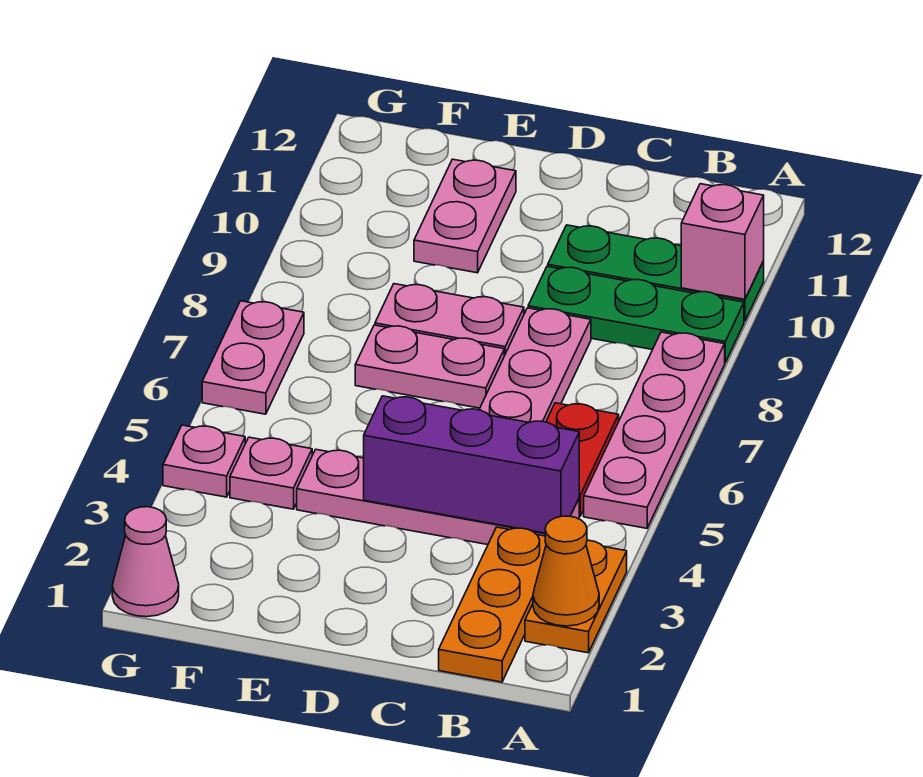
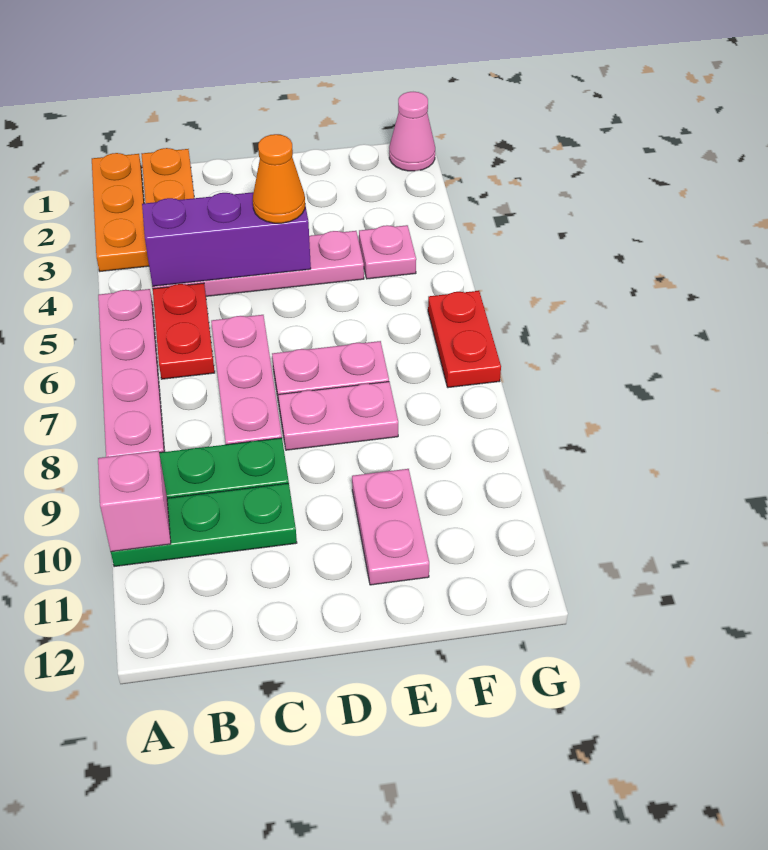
orange plate A2:A3 level 1 -> orange plate A1:A3 level 1
orange cone A2 level 2 -> orange cone D4 level 3
pink plate G4 level 1 -> none
pink plate G6:G7 level 1 -> red plate G6:G7 level 1

